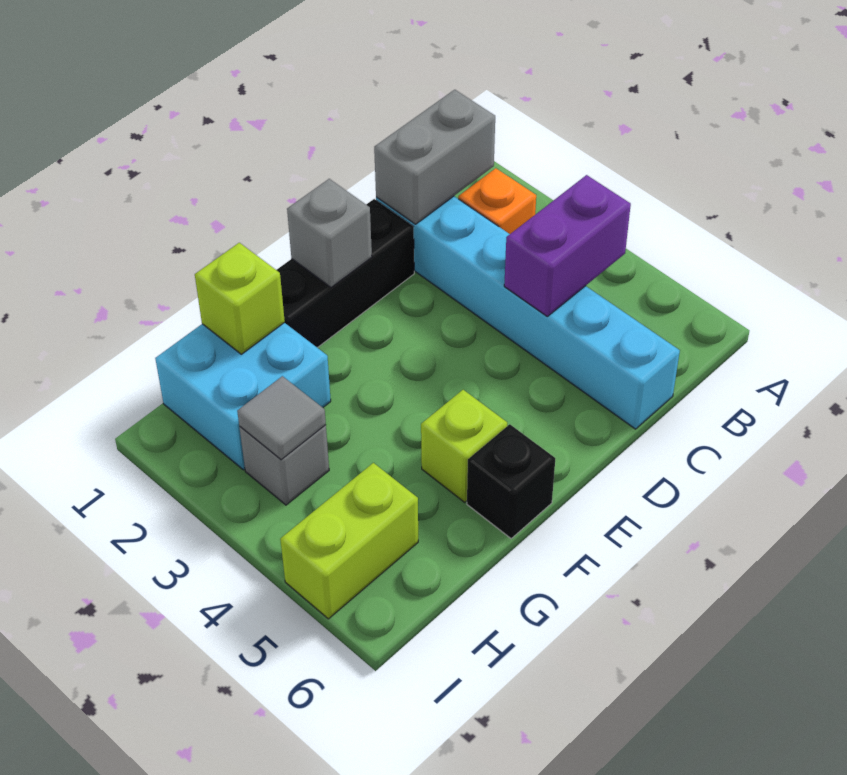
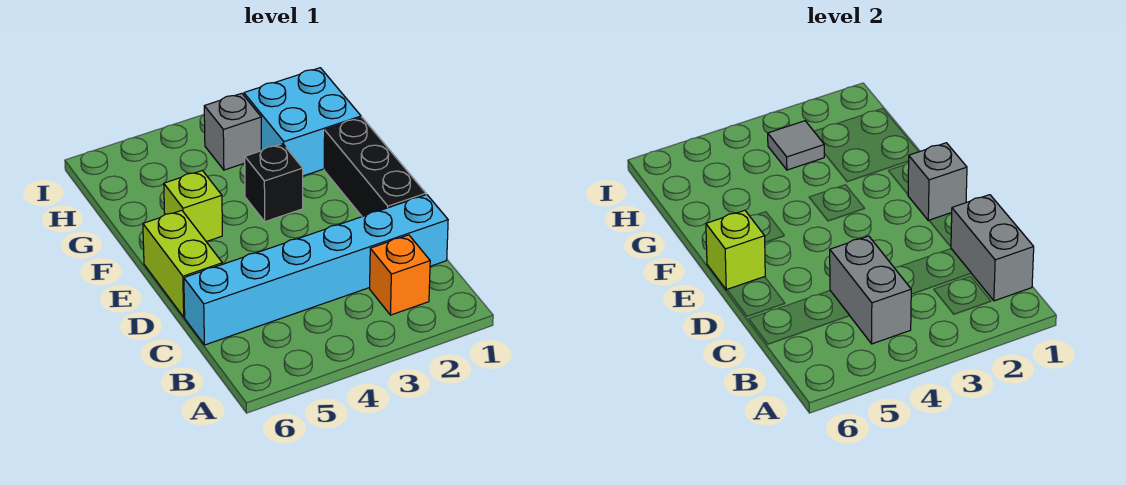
purple brick B4:C4 level 2 -> grey brick B4:C4 level 2
black brick F6 level 1 -> black brick F3 level 1
lime brick G1 level 2 -> lime brick E6 level 2
lime brick H5:I5 level 1 -> lime brick D6:E6 level 1

